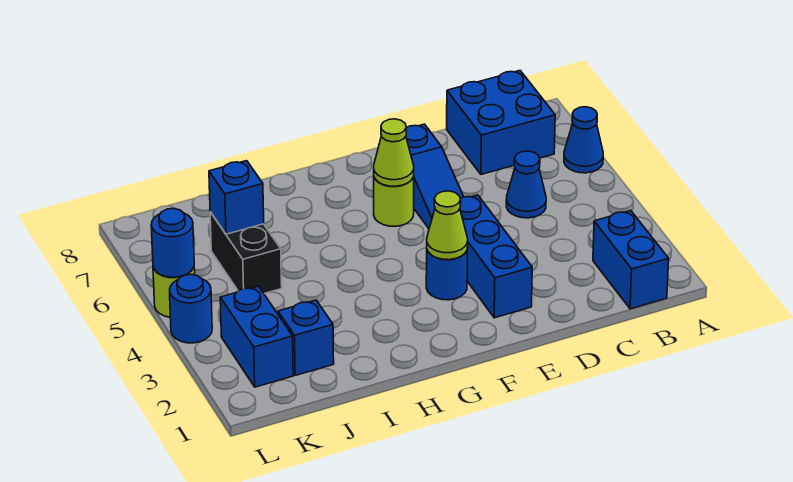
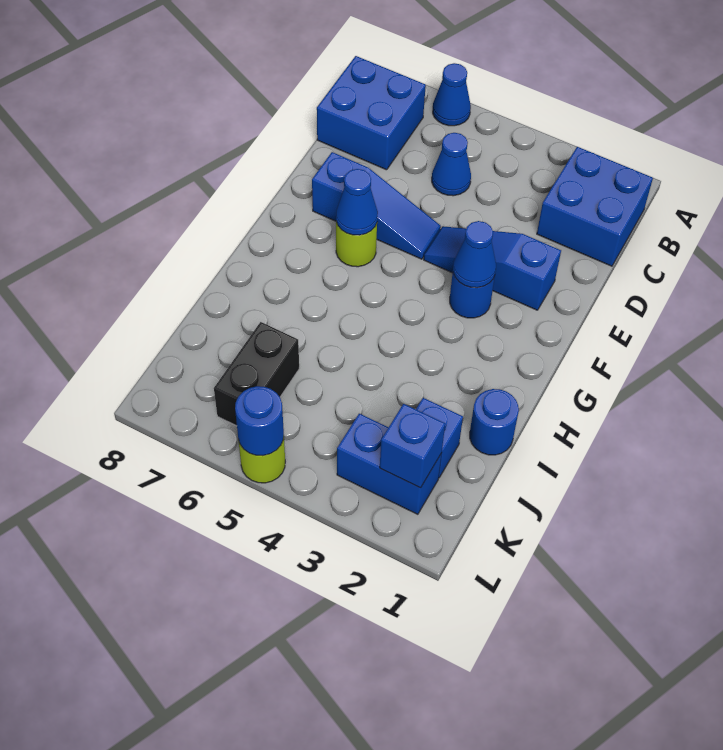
blue brick B1:B2 level 1 -> blue brick B1:C2 level 1
blue brick E2:E4 level 1 -> blue slope E2:E4 level 1 top 2
lime cone F3 level 2 -> blue cone F3 level 2
lime cone F6 level 2 -> blue cone F6 level 2
black brick J5:J6 level 1 -> black brick J6:K6 level 1
blue brick J6 level 2 -> blue brick K2 level 2
blue round brick L4 level 1 -> blue round brick I1 level 1

